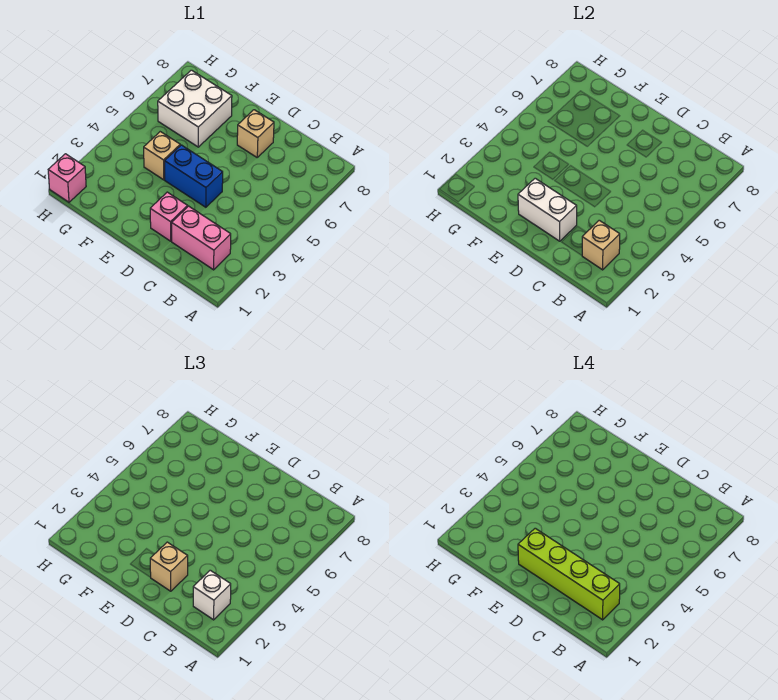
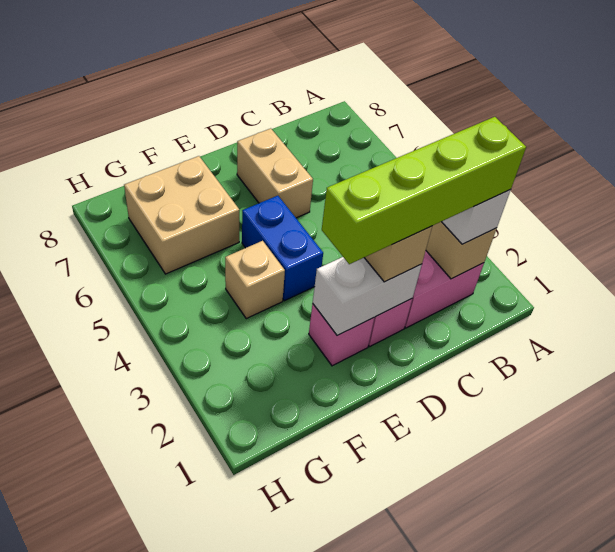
blue brick D4:E4 level 1 -> blue brick E4:E5 level 1
tan brick D7 level 1 -> tan brick D6:D7 level 1
white brick F6:G7 level 1 -> tan brick F6:G7 level 1
pink brick H1 level 1 -> pink brick E2 level 1

